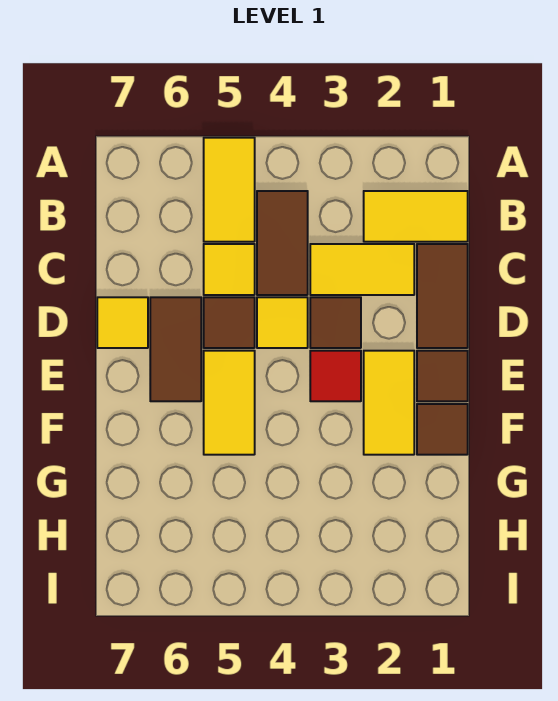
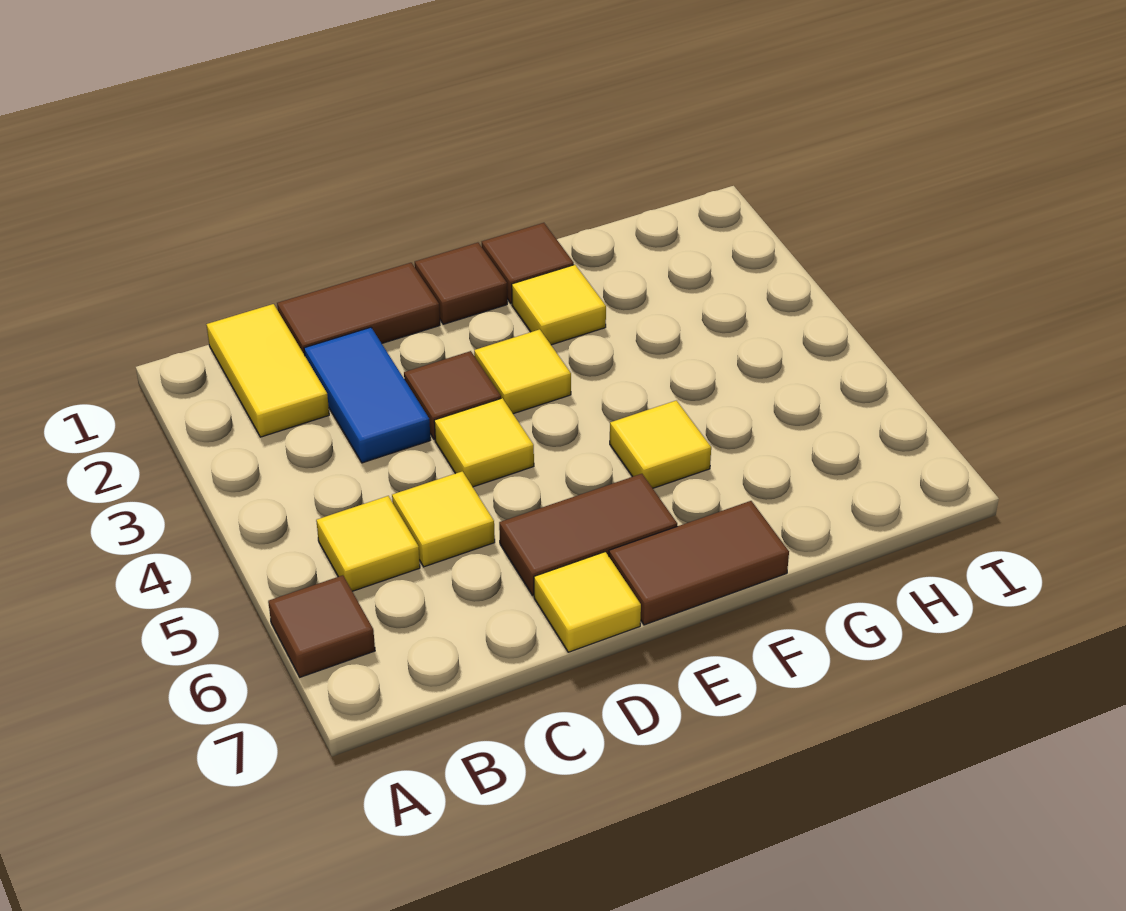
yellow tile A5:B5 level 1 -> yellow tile B5 level 1
brown tile B4:C4 level 1 -> brown tile E7:F7 level 1
yellow tile C2:C3 level 1 -> blue tile C2:C3 level 1
brown tile D5 level 1 -> brown tile A6 level 1
yellow tile E2:F2 level 1 -> yellow tile F2 level 1
red tile E3 level 1 -> yellow tile E3 level 1
yellow tile E5:F5 level 1 -> yellow tile F5 level 1

